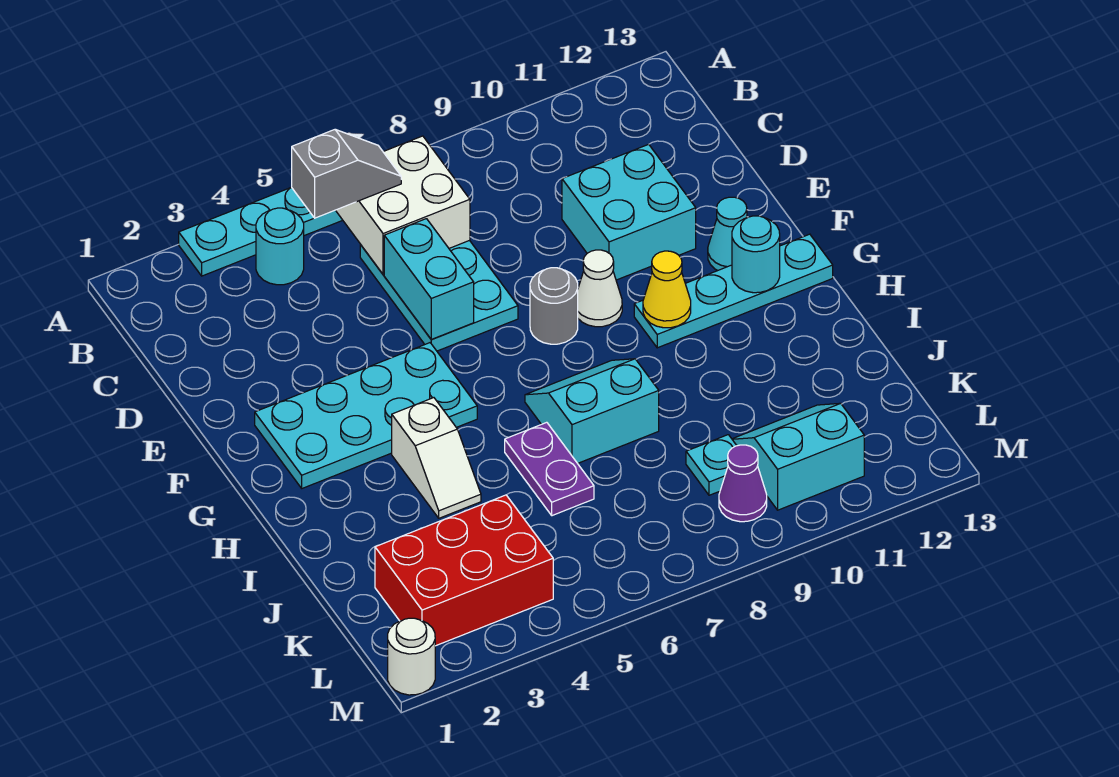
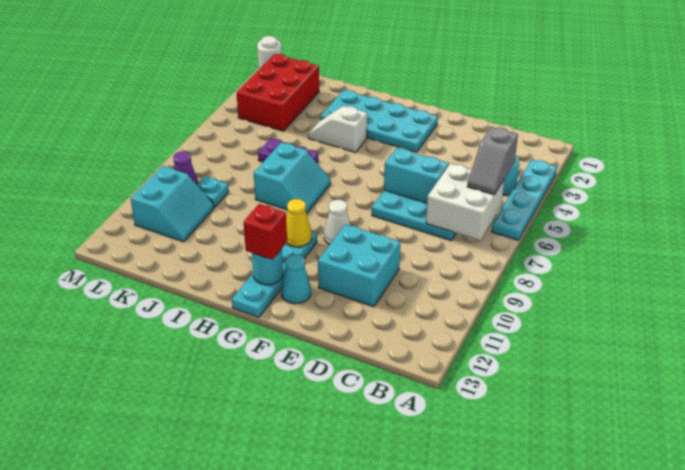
cyan plate F2:G5 level 1 -> cyan plate F2:I3 level 1
grey round brick F8 level 1 -> none
none -> red brick G12 level 3

